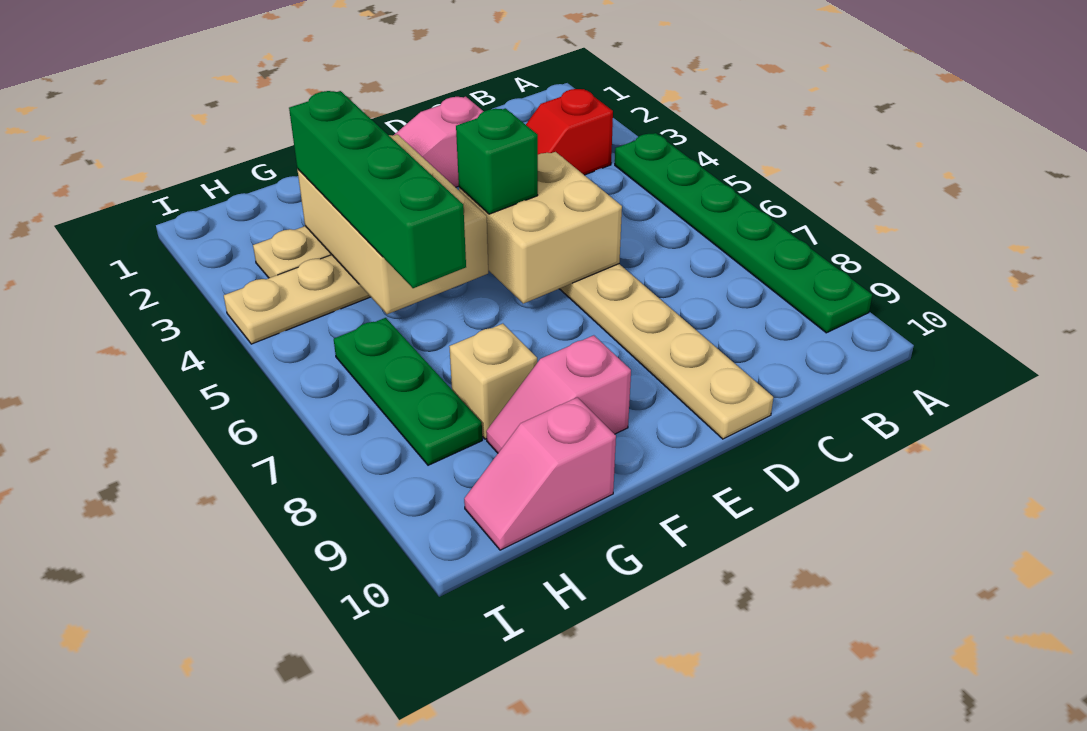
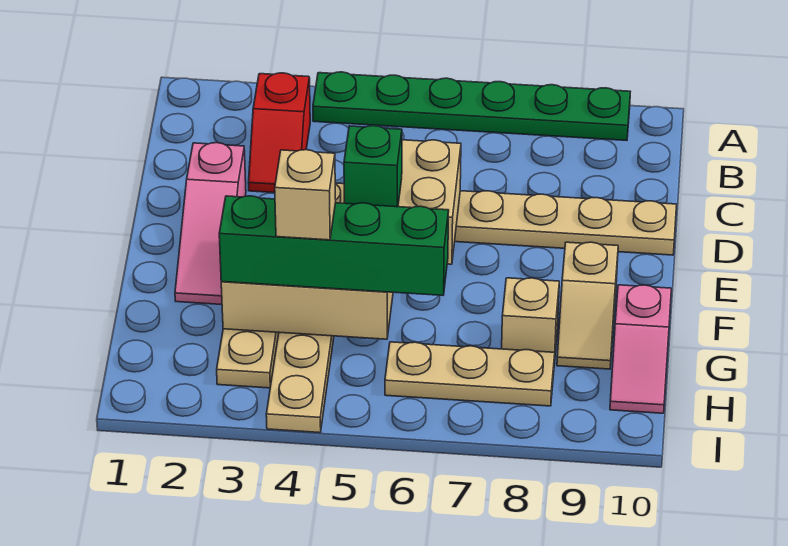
pink slope F9:G9 level 1 top F -> tan slope F9:G9 level 1 top F
none -> tan brick G4 level 4
green plate H6:H8 level 1 -> tan plate H6:H8 level 1

